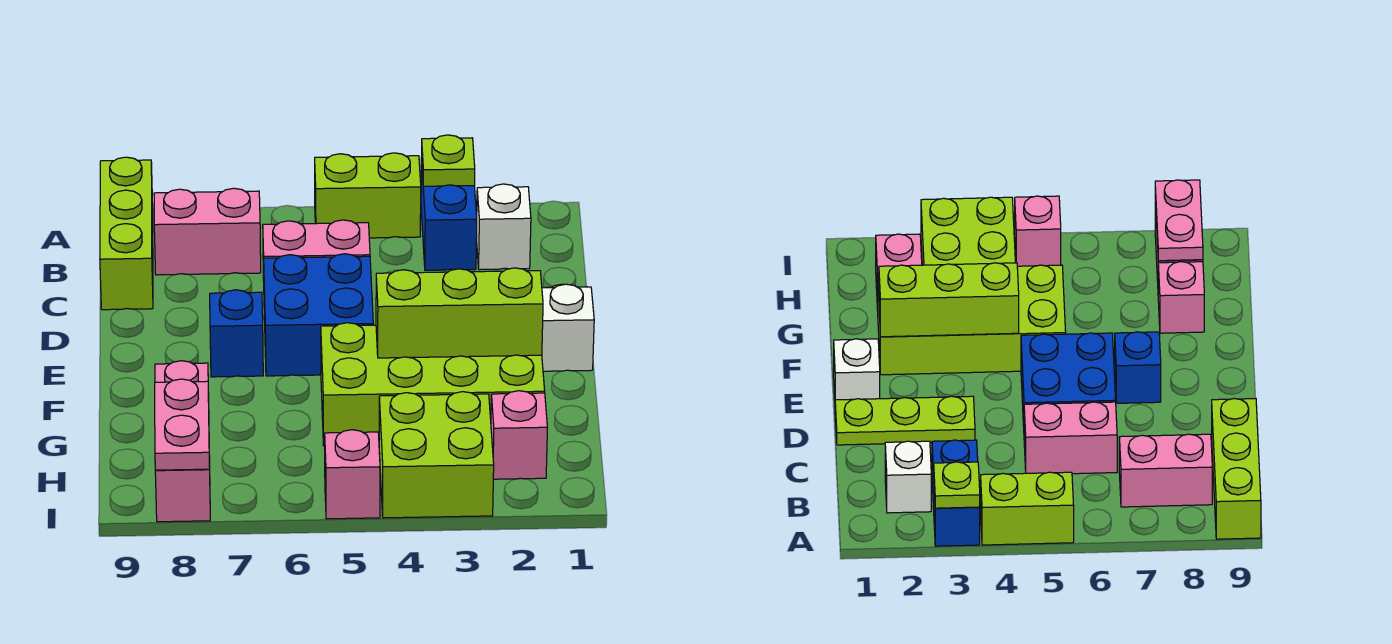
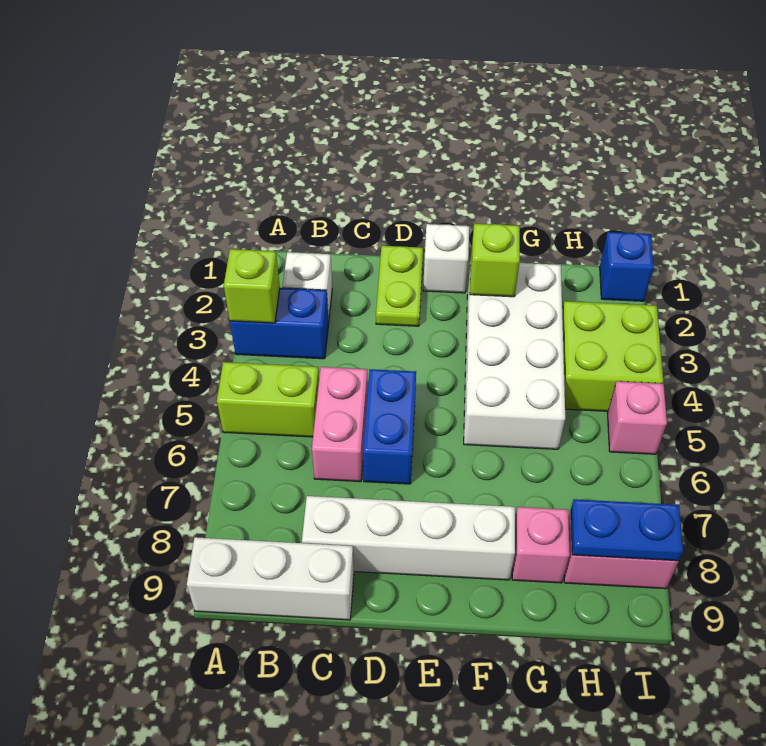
lime plate A3 level 2 -> lime brick A3 level 2
lime brick A4:A5 level 1 -> lime brick A5:B5 level 1
lime brick A9:C9 level 1 -> white brick A9:C9 level 1
pink brick B7:B8 level 1 -> none
none -> white brick C8:F8 level 1
lime plate D1:D3 level 1 -> lime plate D1:D2 level 1
blue brick D5:E6 level 1 -> blue brick D5:D6 level 1
blue brick E7 level 1 -> blue brick I1 level 1
lime brick F2:G5 level 1 -> white brick F2:G5 level 1
lime brick F2:F4 level 2 -> lime brick F2 level 2
pink brick H2 level 1 -> none
pink plate H8:I8 level 2 -> blue plate H8:I8 level 2

